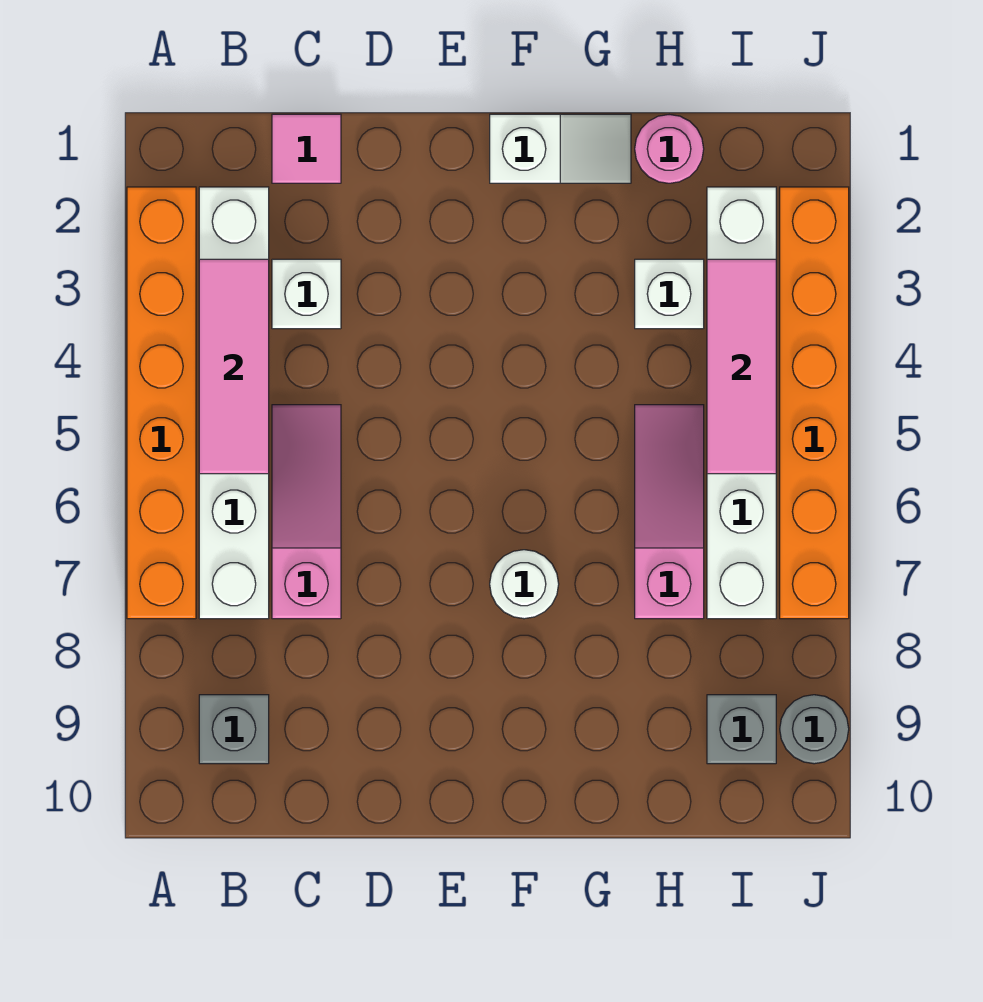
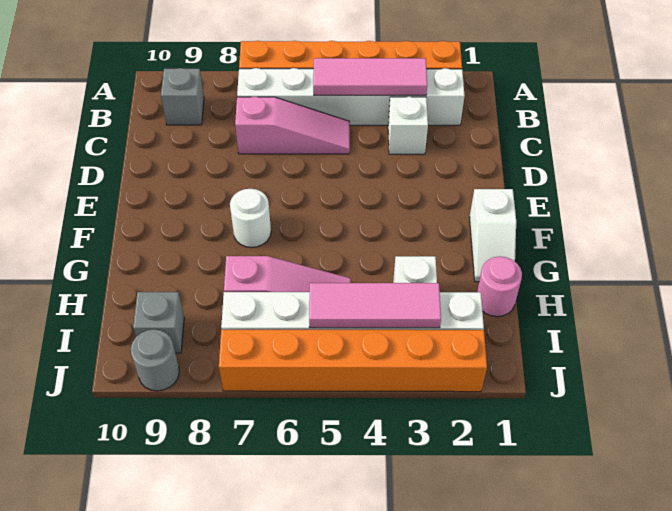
pink tile C1 level 1 -> none

